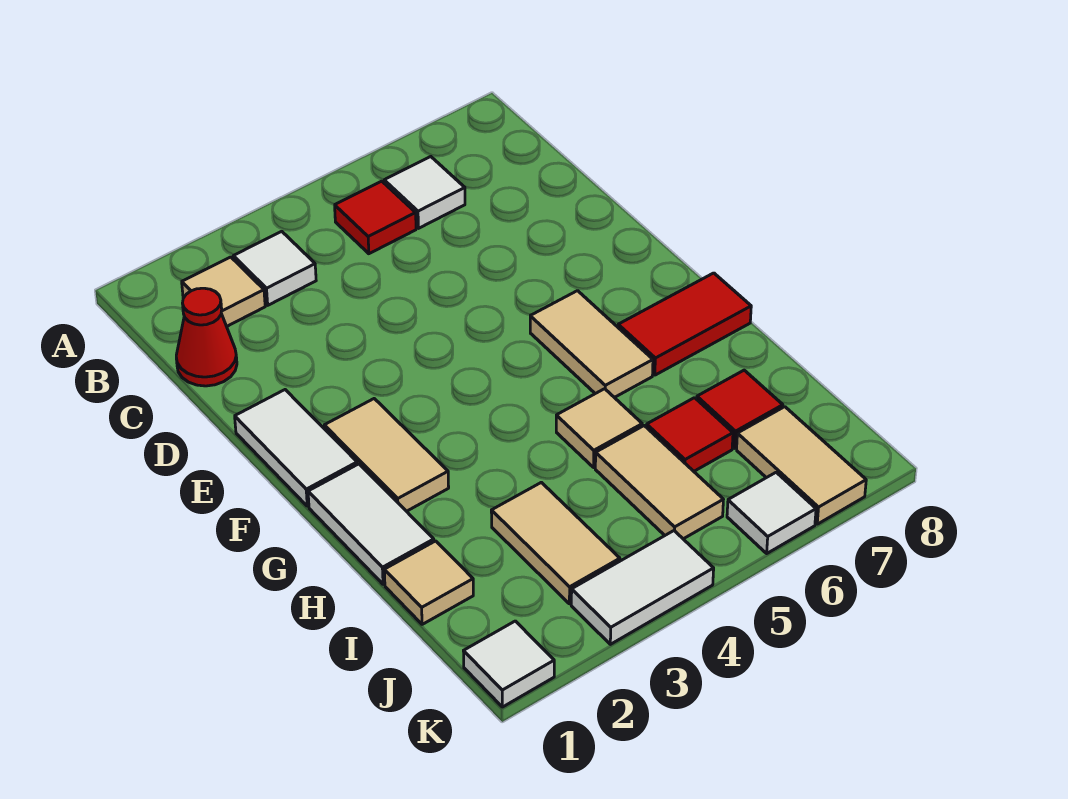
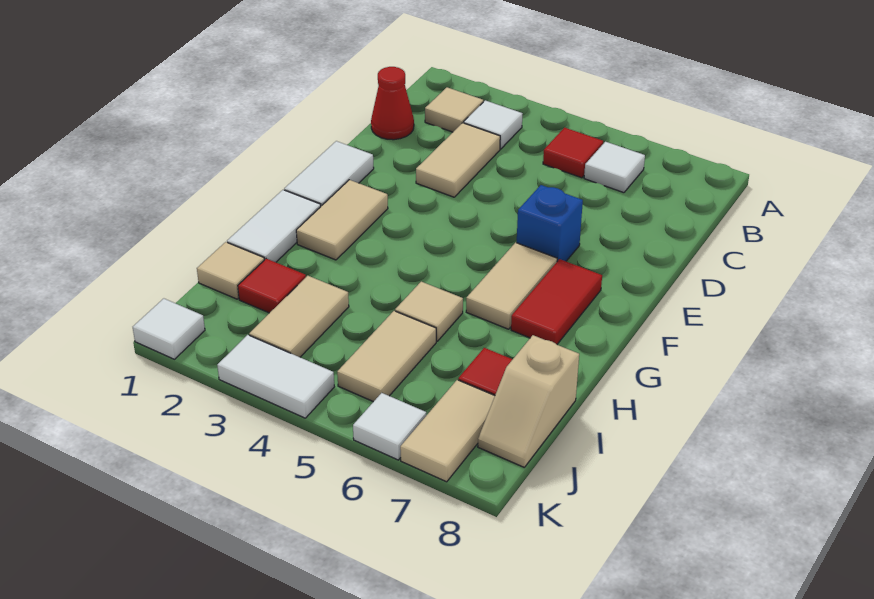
none -> tan tile C3:D3 level 1
none -> blue brick E6 level 1
red tile G7:G8 level 1 -> red tile F7:G7 level 1
red tile I6 level 1 -> red tile I2 level 1
none -> tan slope I8:J8 level 1 top I

